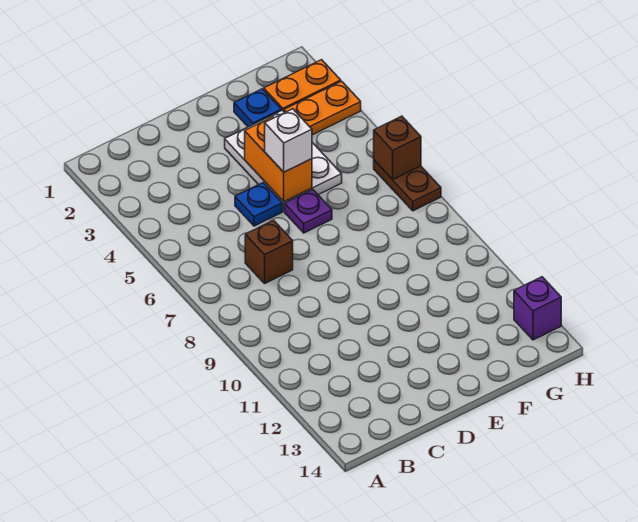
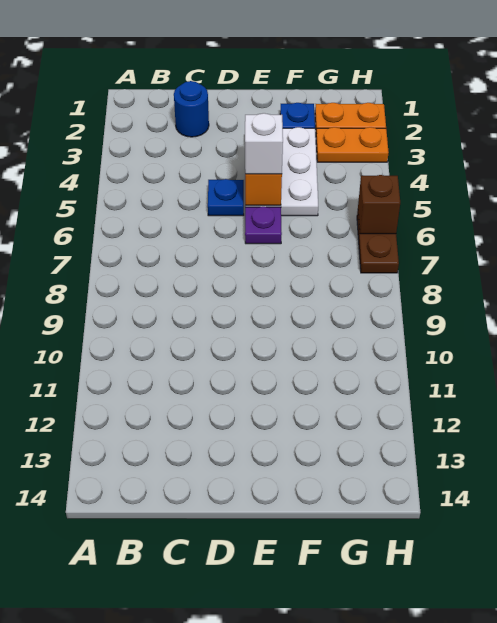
none -> blue round brick C2 level 1
brown brick C7 level 1 -> none
purple brick H13 level 1 -> none

